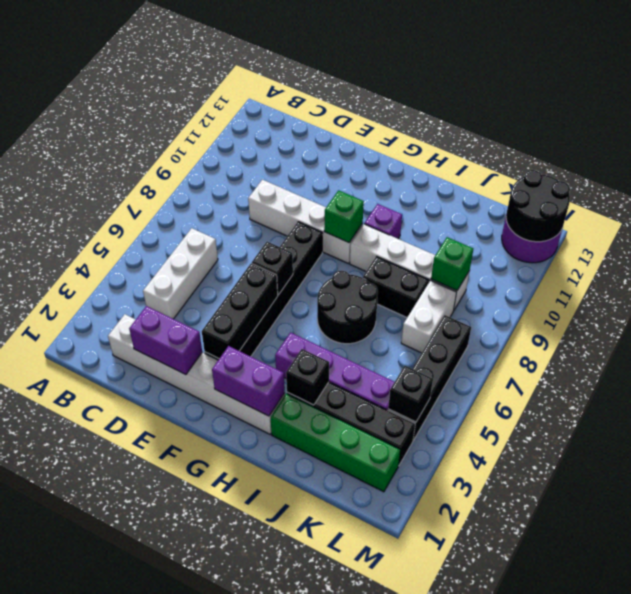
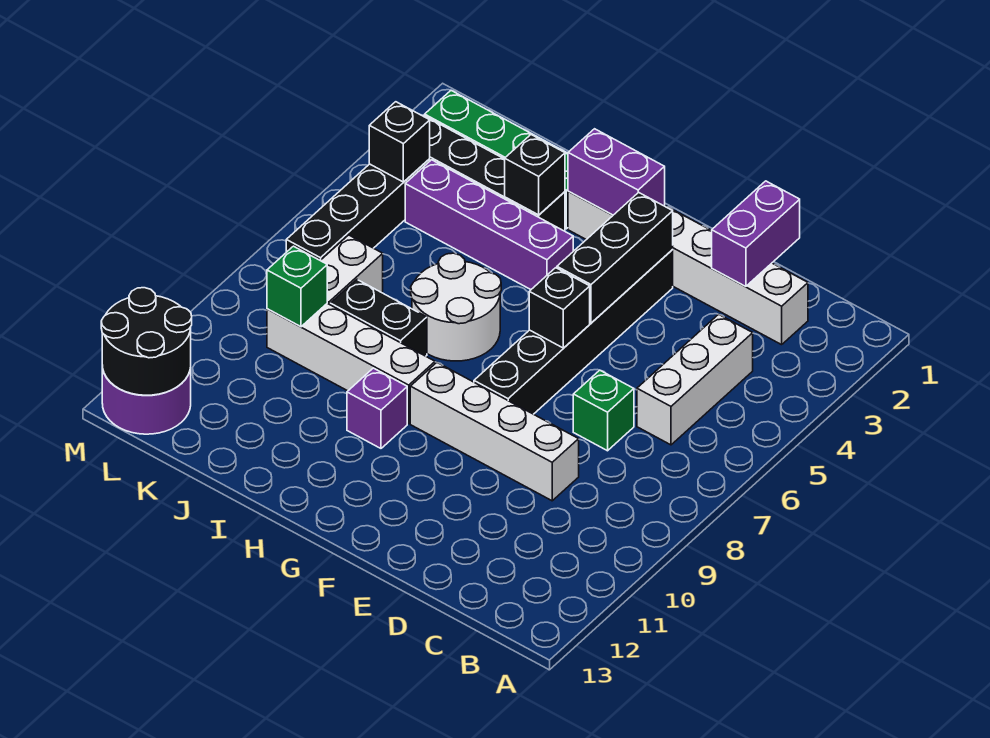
purple brick D2:E2 level 2 -> purple brick D1:D2 level 2
green brick G9 level 2 -> green brick D7 level 1
black round brick H6:I7 level 1 -> white round brick H6:I7 level 1

